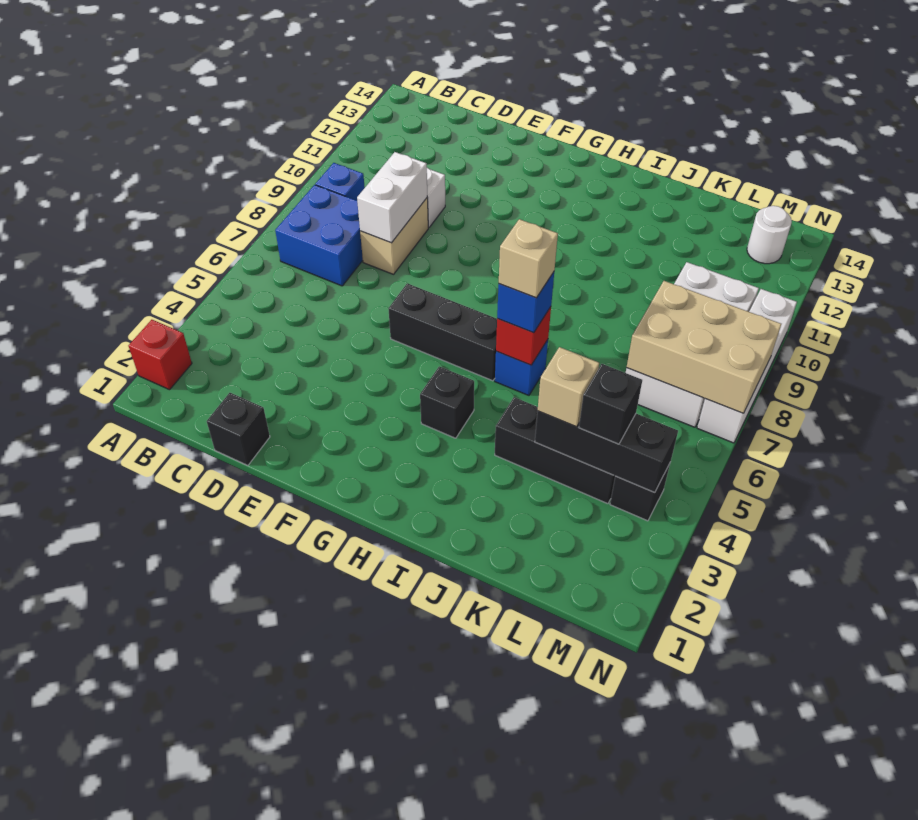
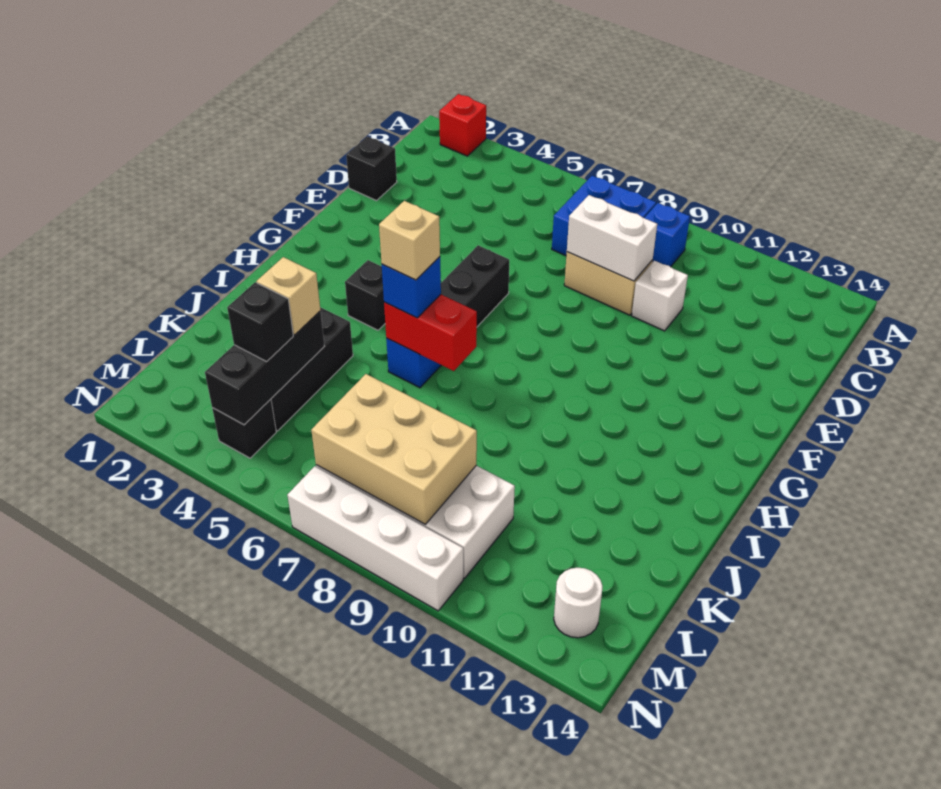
red brick I6 level 2 -> red brick I6:I7 level 2
tan brick L7:N8 level 2 -> tan brick L7:M9 level 2

